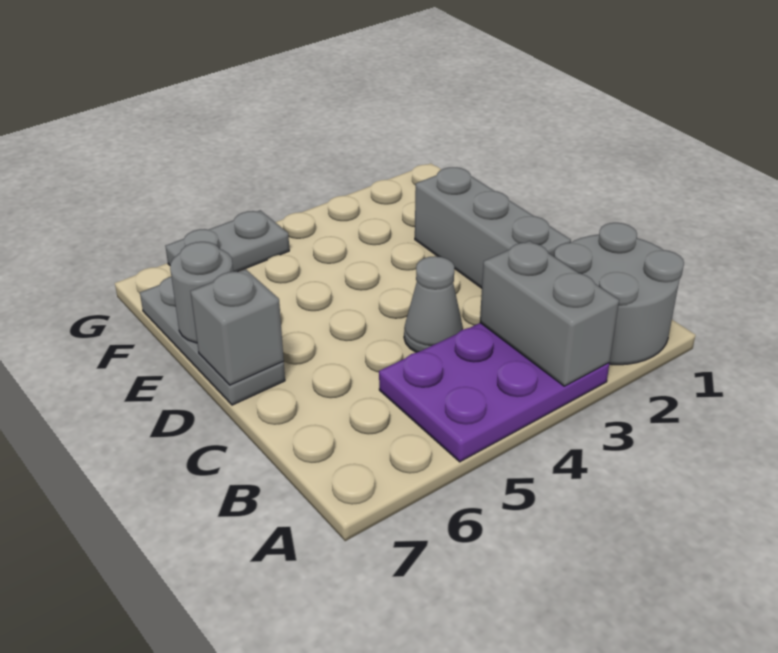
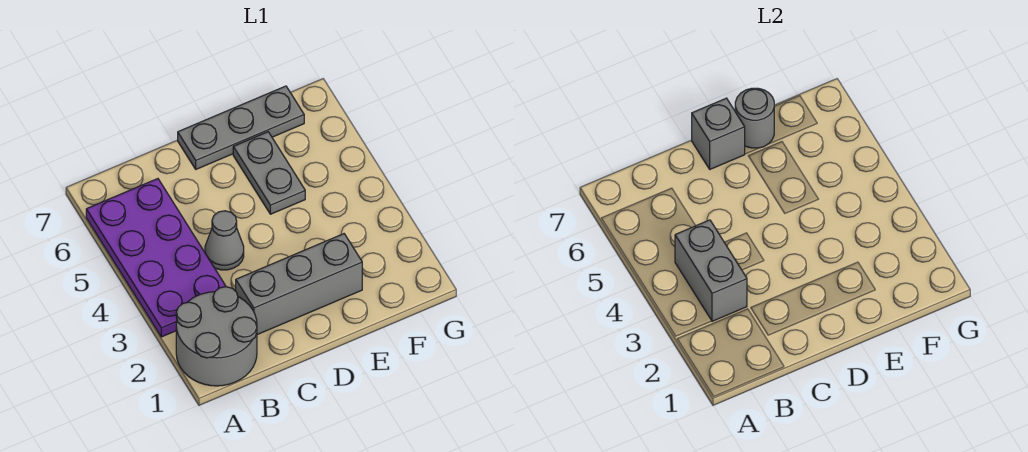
purple plate A3:B5 level 1 -> purple plate A3:B6 level 1
grey brick A3:B3 level 2 -> grey brick B3:B4 level 2
grey plate G5:G6 level 1 -> grey plate E5:E6 level 1

